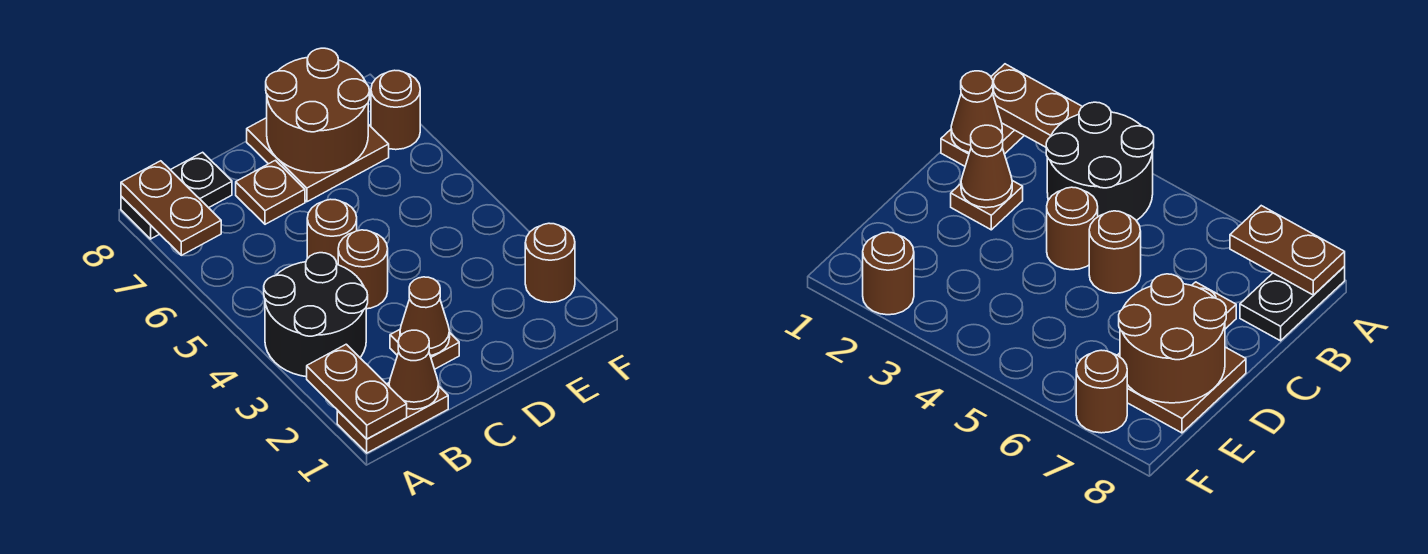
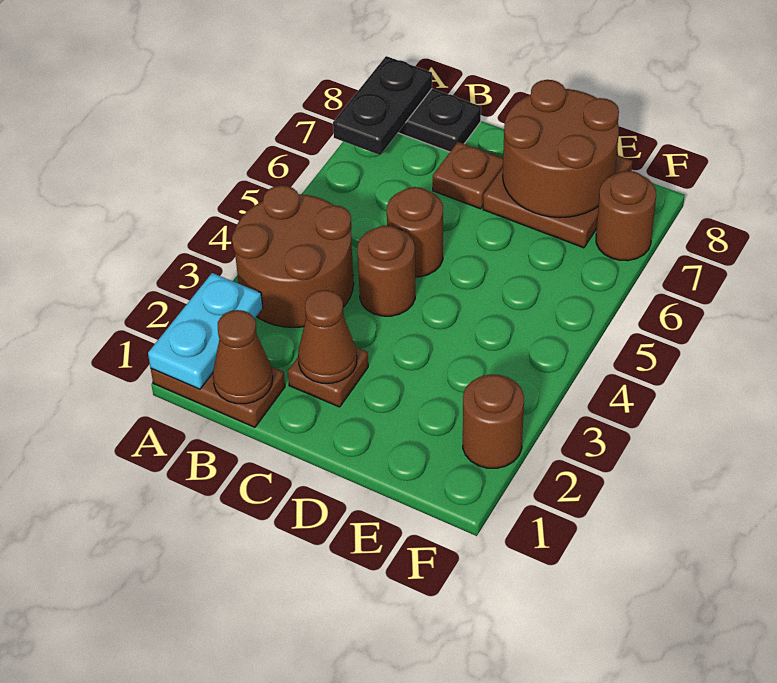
brown plate A1:A2 level 2 -> cyan plate A1:A2 level 2
black round brick A3:B4 level 1 -> brown round brick A3:B4 level 1
brown plate A7:A8 level 2 -> black plate A7:A8 level 2

